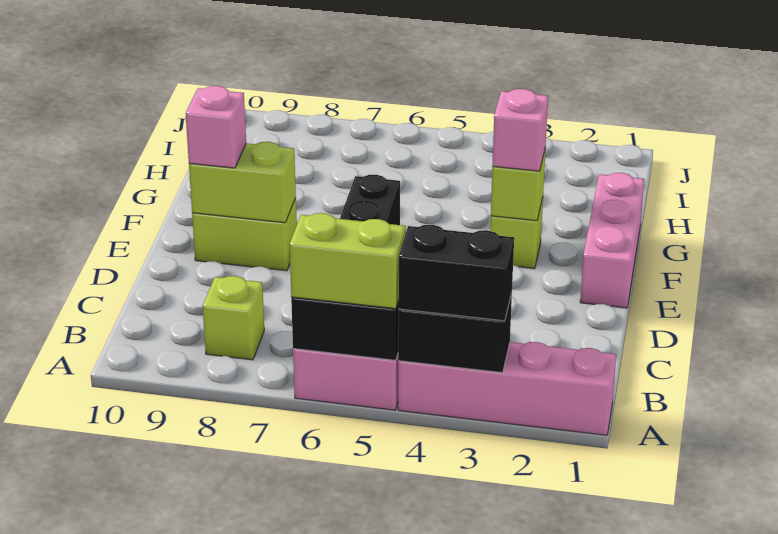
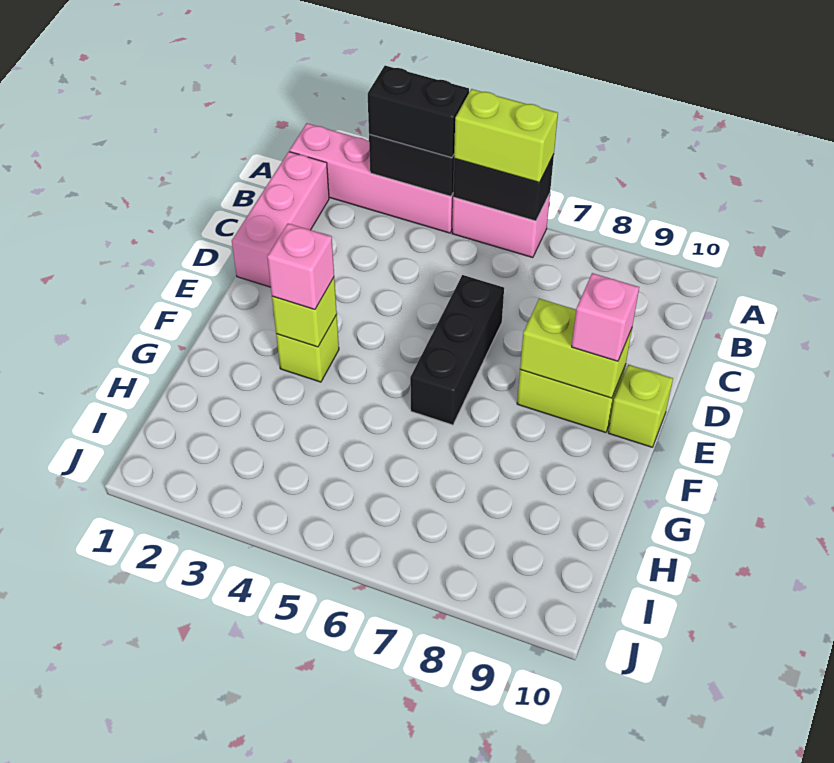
lime brick B8 level 1 -> lime brick E10 level 1
pink brick E1:G1 level 1 -> pink brick B1:D1 level 1

